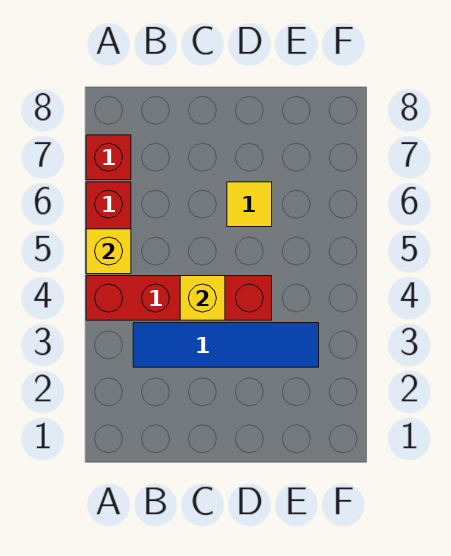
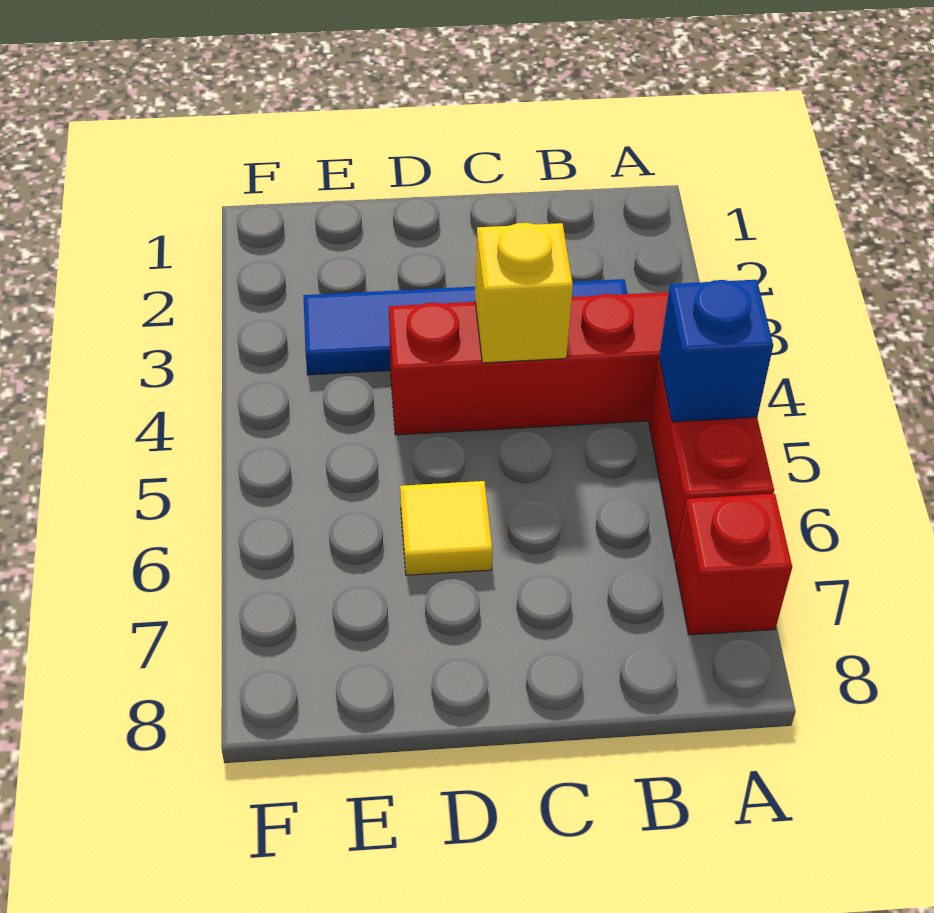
yellow brick A5 level 2 -> blue brick A5 level 2

